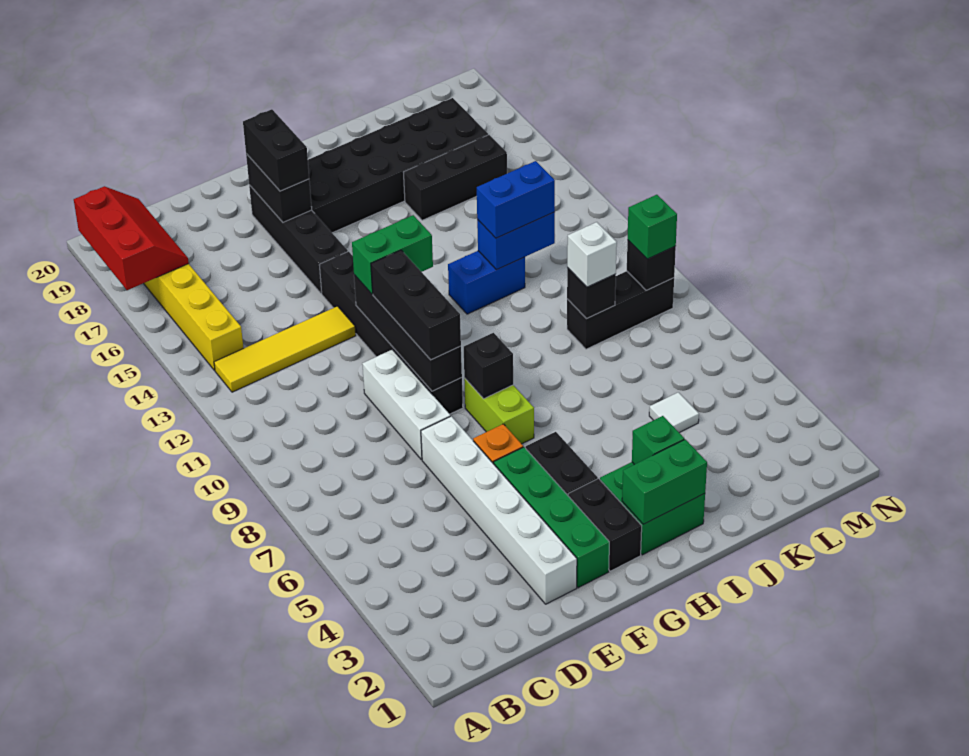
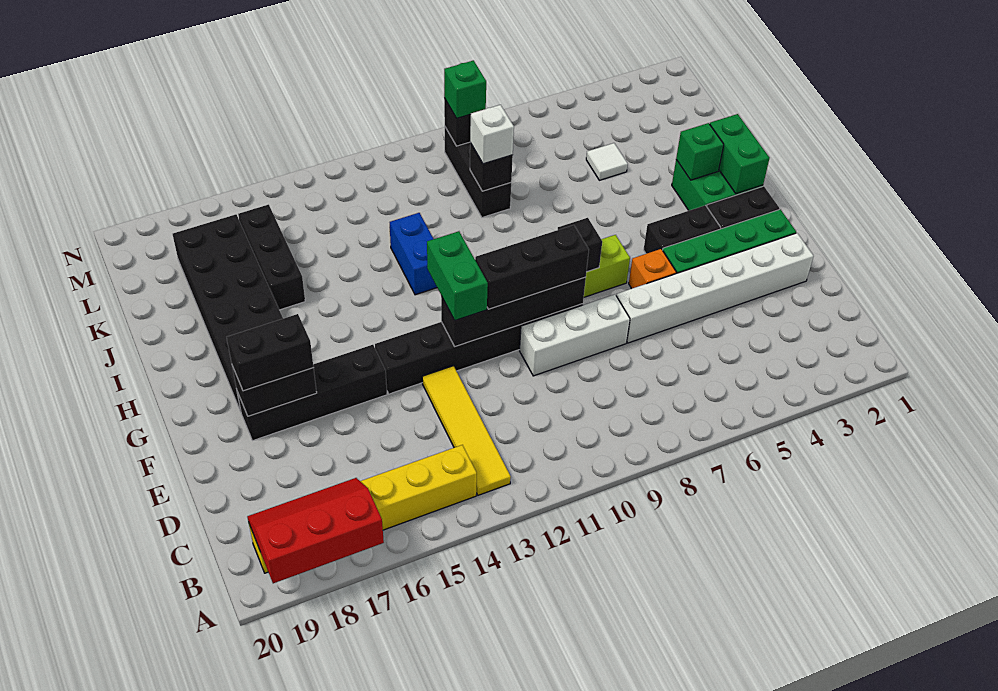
blue brick J12:K12 level 2 -> none
blue brick J12:K12 level 3 -> none

